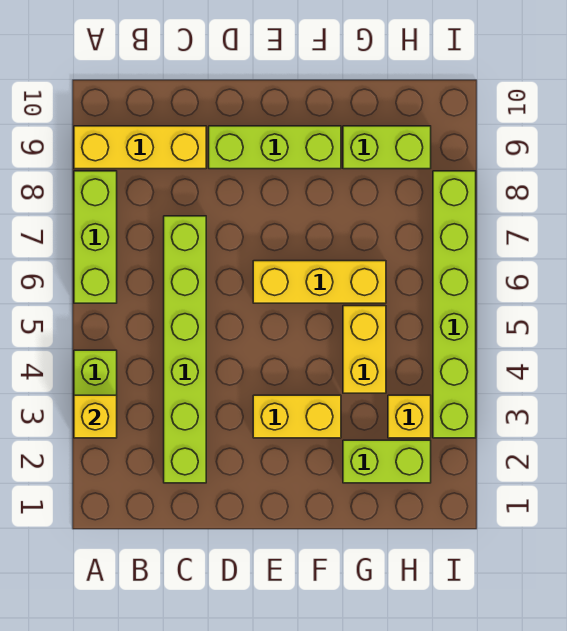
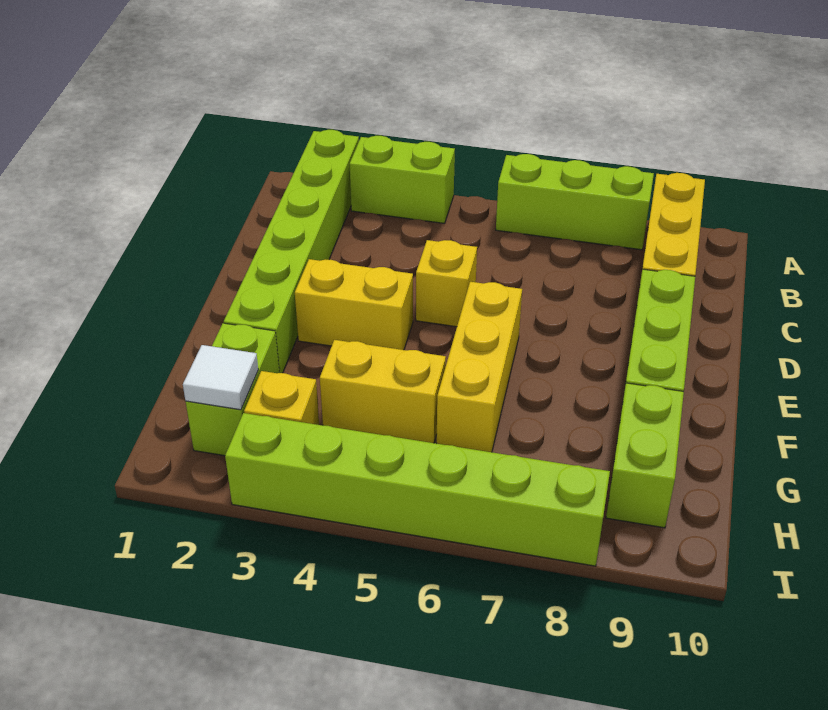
yellow brick A3 level 2 -> yellow brick D5 level 1
lime brick C2:C7 level 1 -> lime brick A2:F2 level 1
yellow brick E3:F3 level 1 -> yellow brick E3:E4 level 1
none -> white tile H2 level 2

